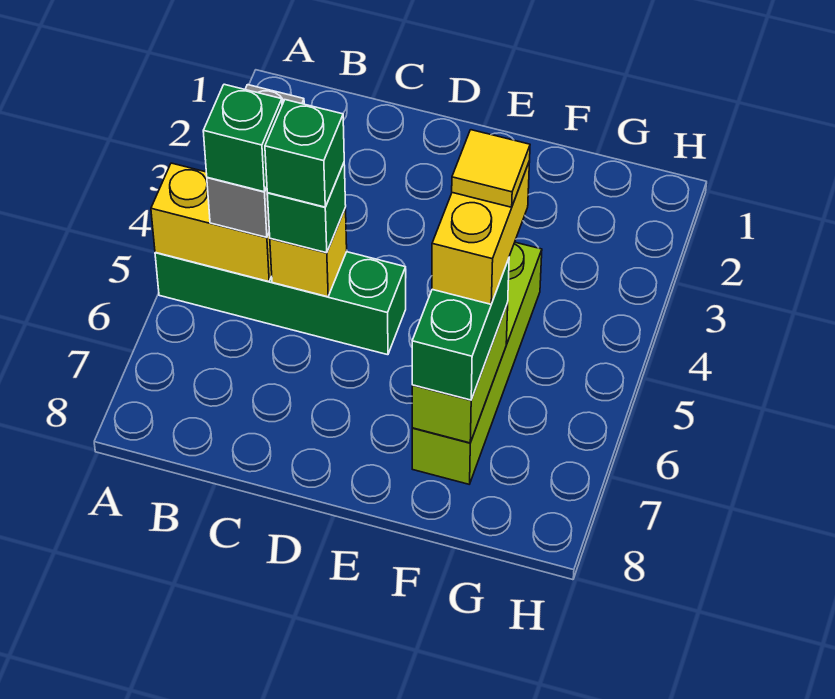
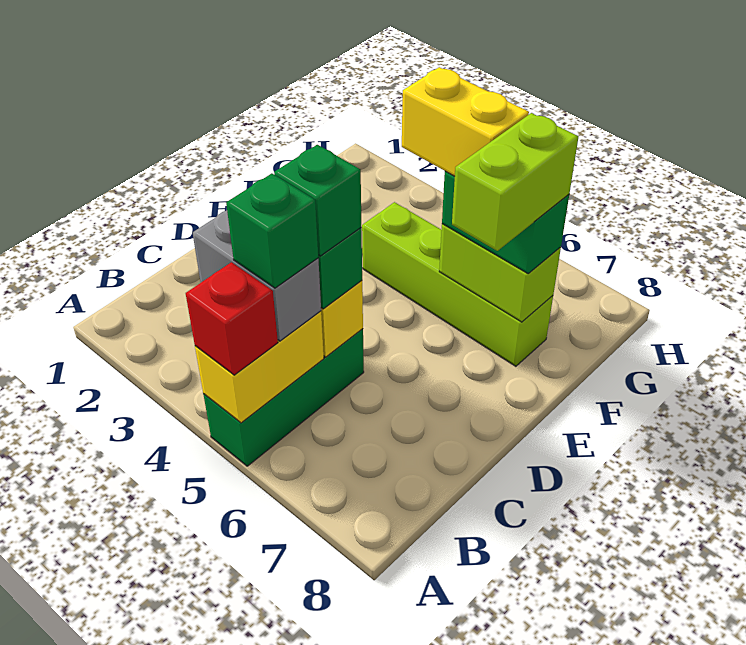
green brick A5:D5 level 1 -> green brick A5:C5 level 1
none -> red brick A5 level 3
none -> lime brick E7:F7 level 4
yellow tile F5 level 5 -> none

